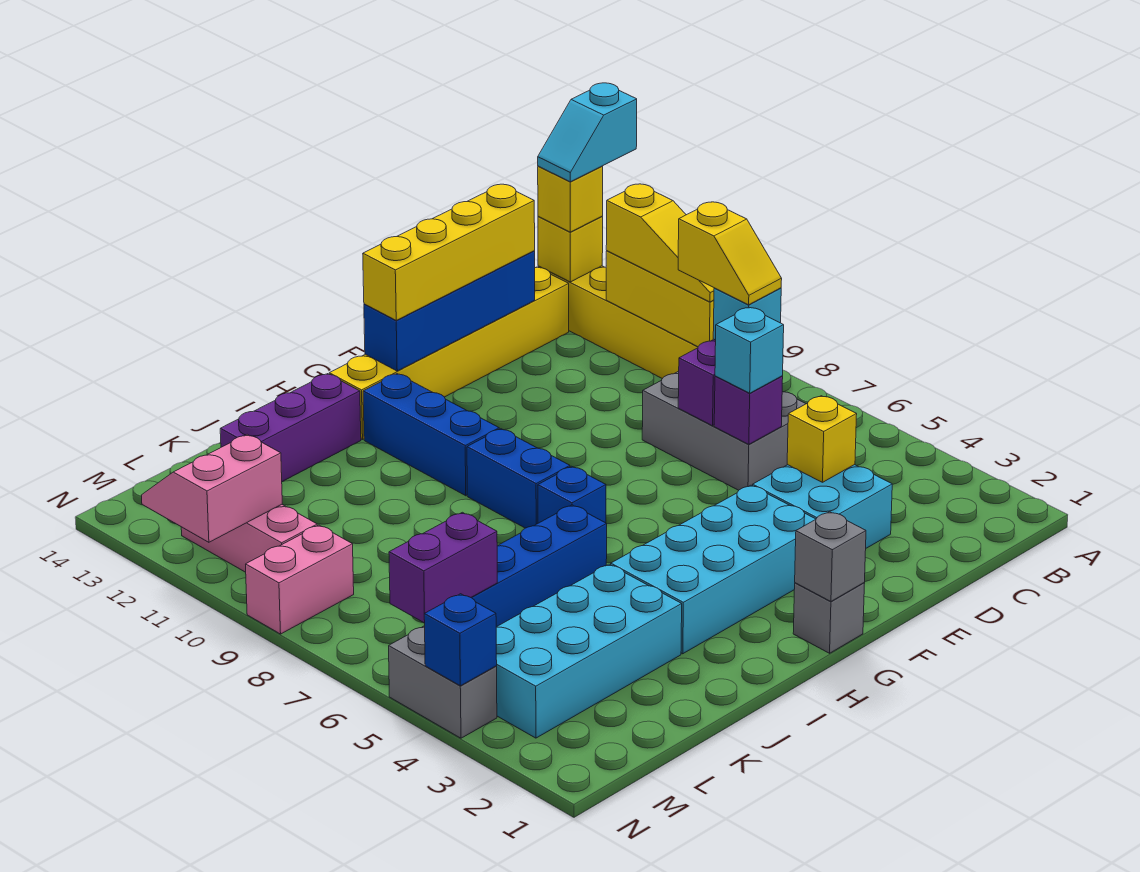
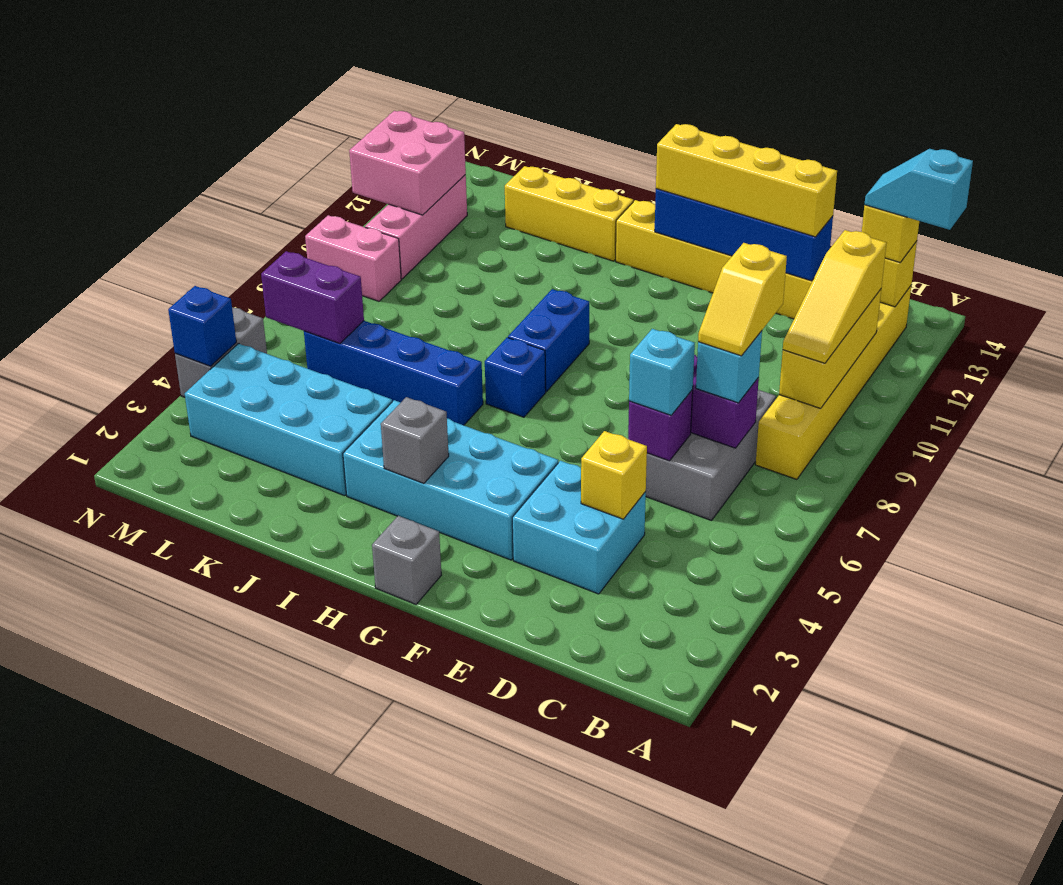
grey brick G1 level 2 -> grey brick H3 level 2
blue brick H10:H12 level 1 -> none
purple brick I13:K13 level 1 -> yellow brick I13:K13 level 1
pink slope M11:N12 level 2 top 11 -> pink brick M11:N12 level 2

